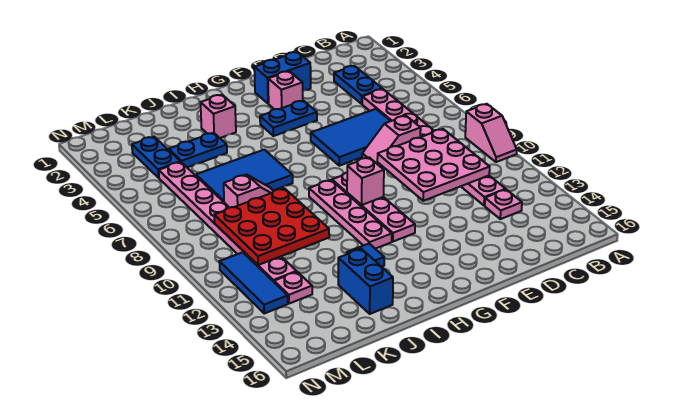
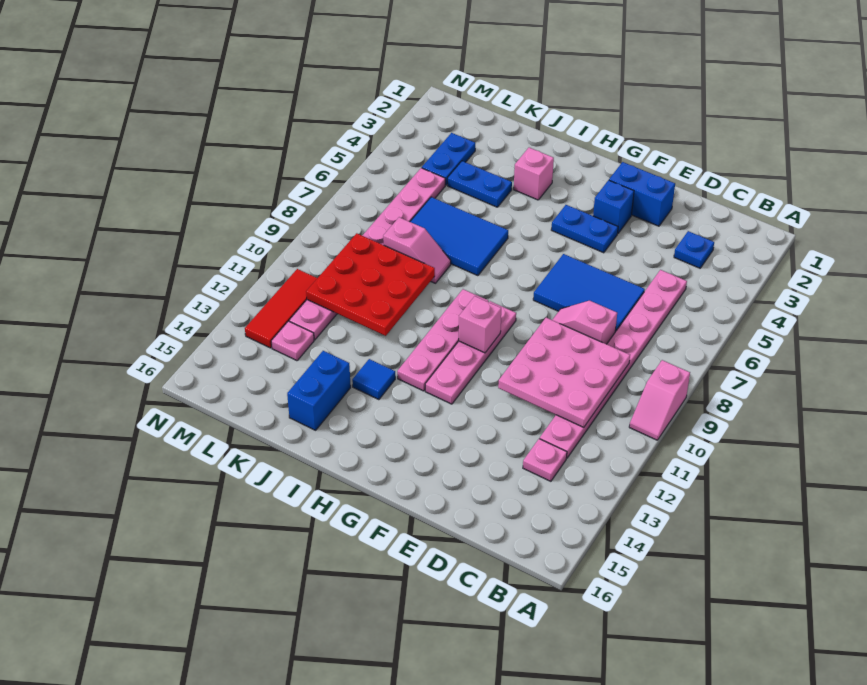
blue plate C3:C4 level 1 -> blue plate C3 level 1
pink brick F3 level 1 -> blue brick F3 level 1
blue tile M11:M13 level 1 -> red tile M11:M13 level 1

